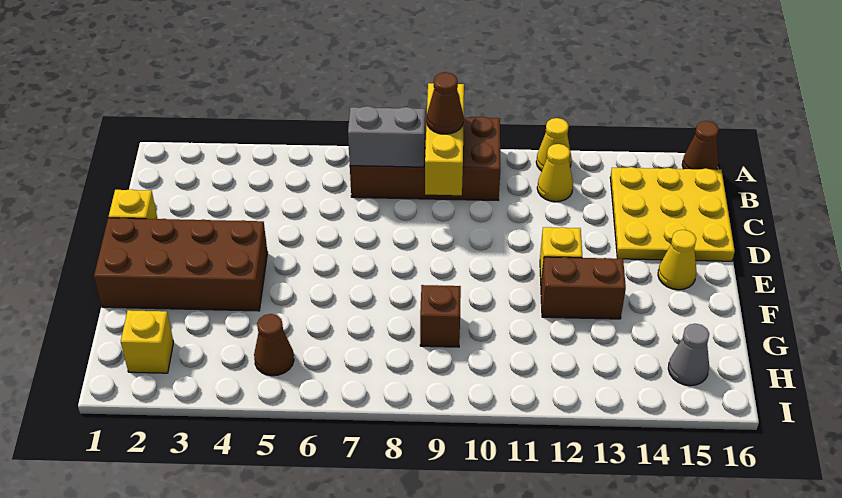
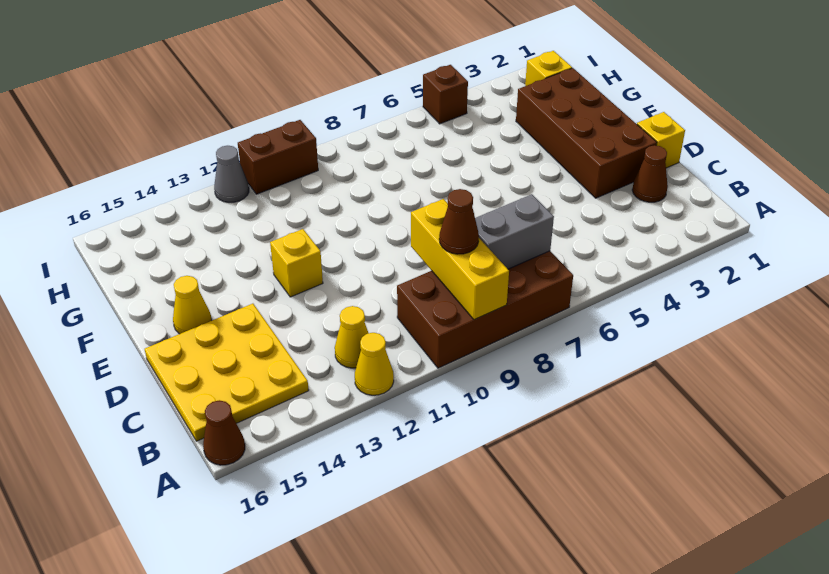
brown brick E1:F4 level 1 -> brown brick D2:G3 level 1
brown brick F12:F13 level 1 -> brown brick I10:I11 level 1
brown brick G9 level 1 -> brown brick I5 level 1
brown cone H5 level 1 -> brown cone C2 level 1
grey cone H15 level 1 -> grey cone I12 level 1

